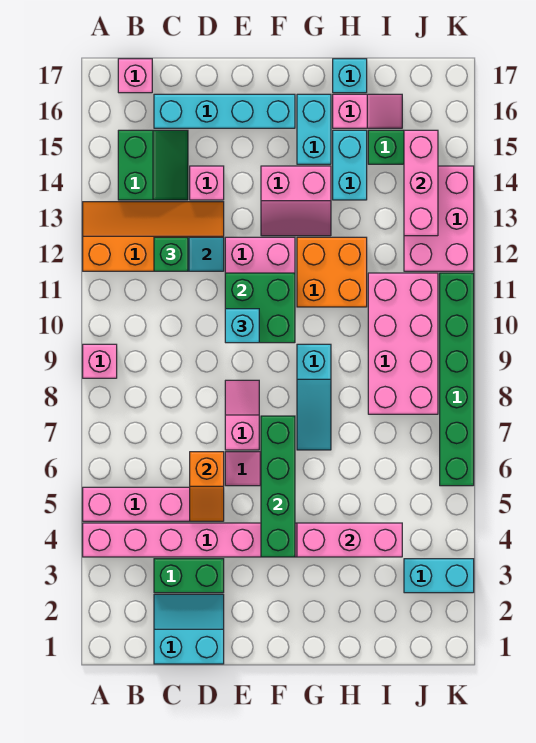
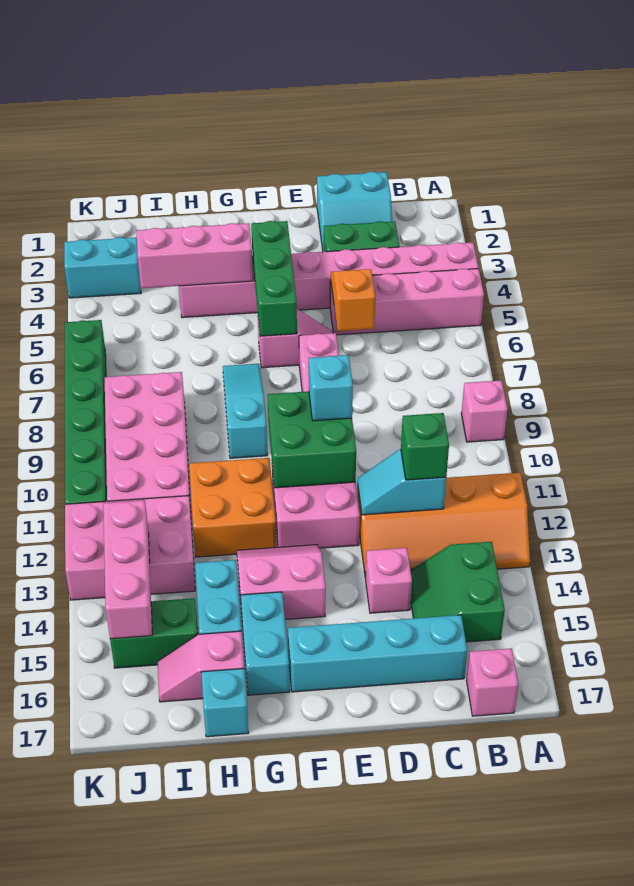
green brick F4:F7 level 2 -> green brick F4:F6 level 2
pink brick J12:K14 level 1 -> pink brick I12:K13 level 1

